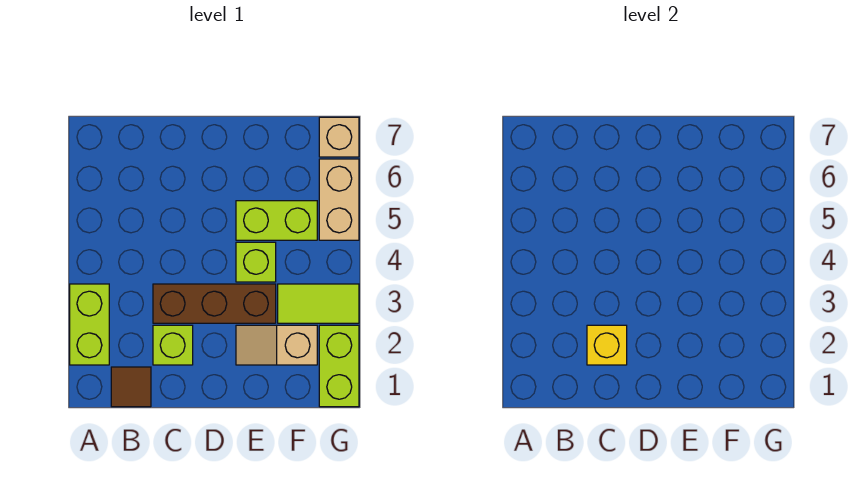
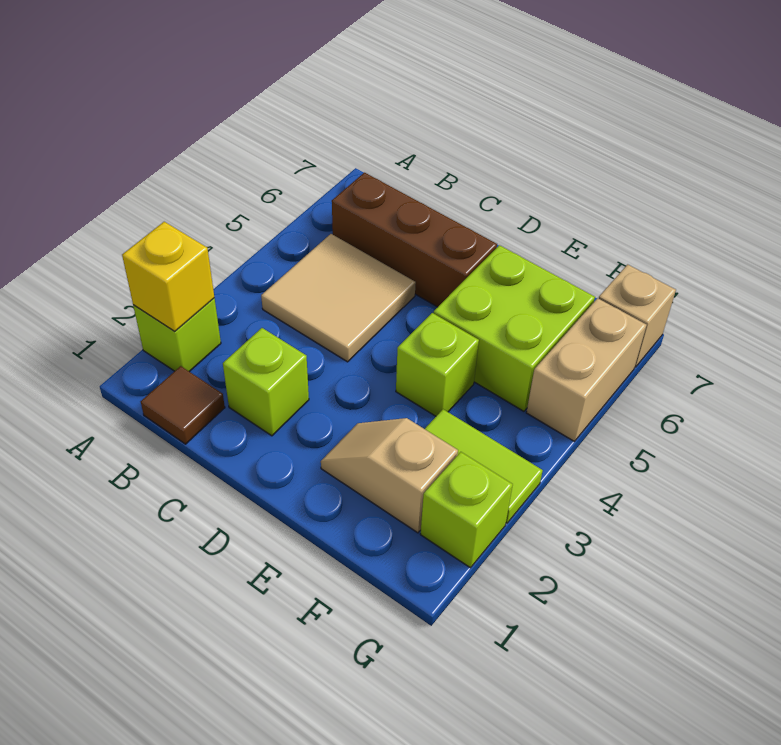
lime brick A2:A3 level 1 -> lime brick A2 level 1
none -> tan tile B4:C5 level 1
yellow brick C2 level 2 -> yellow brick A2 level 2
brown brick C3:E3 level 1 -> brown brick B6:D6 level 1
lime brick E5:F5 level 1 -> lime brick E5:F6 level 1
lime brick G1:G2 level 1 -> lime brick G2 level 1

